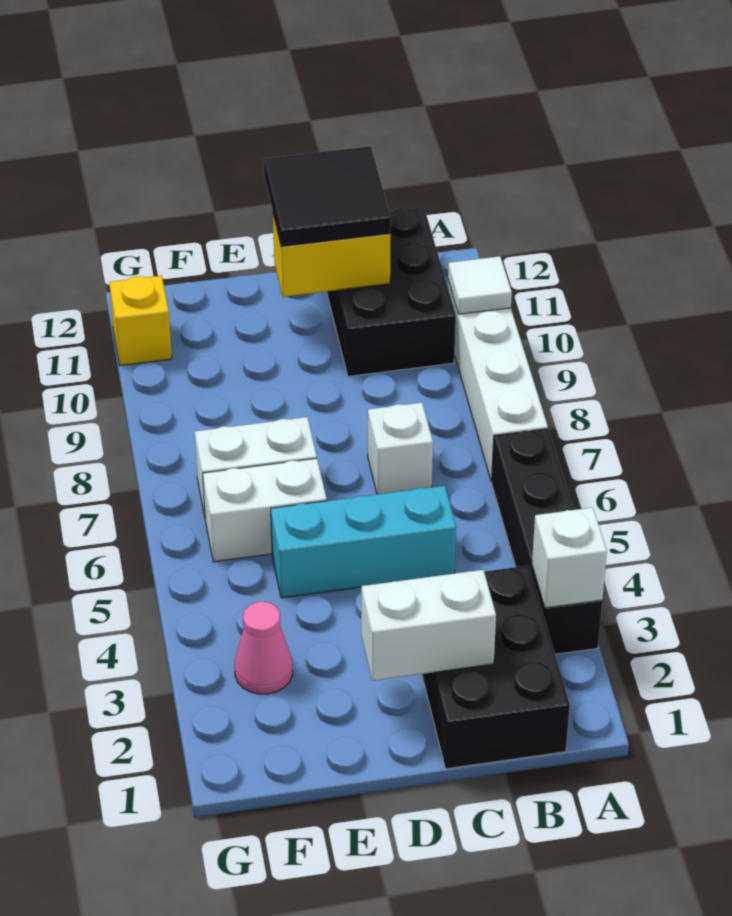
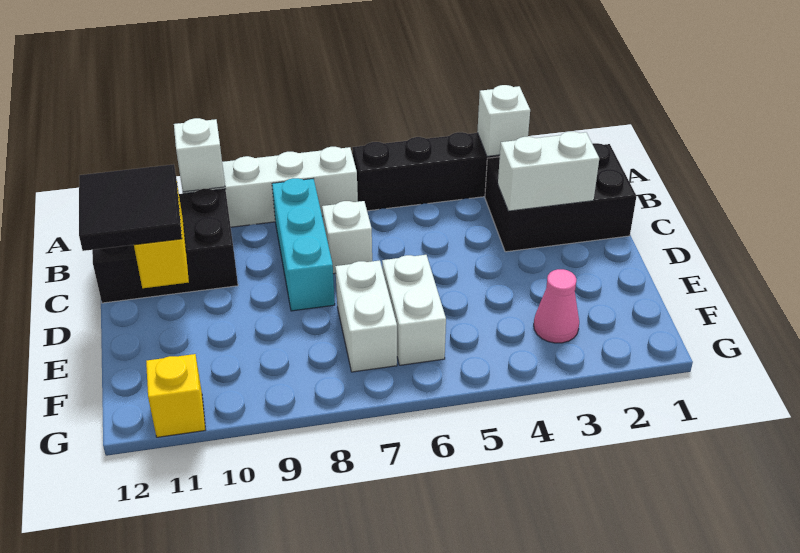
white tile A10 level 2 -> white brick A10 level 2
white brick C2:D2 level 2 -> white brick C2:C3 level 2
cyan brick C5:E5 level 1 -> cyan brick B8:D8 level 1

